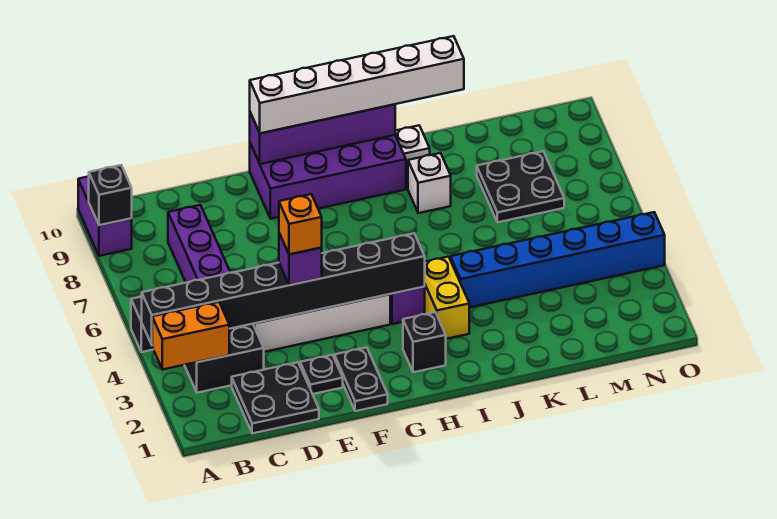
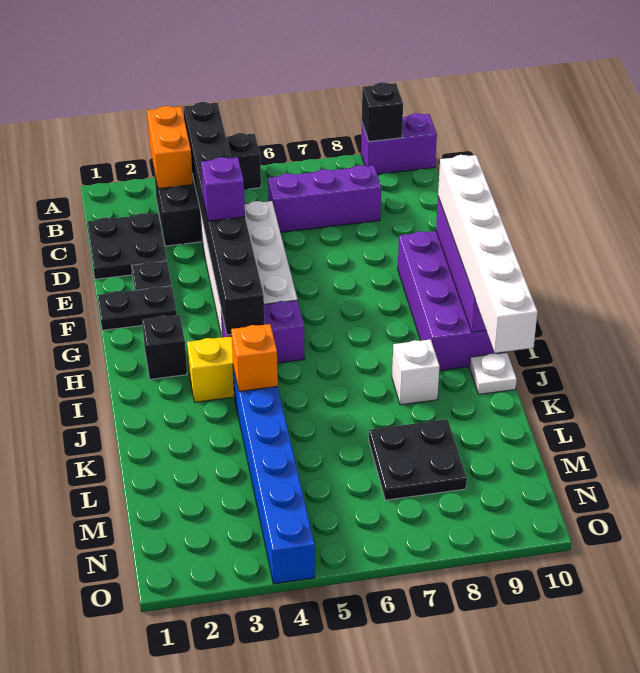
orange brick E4 level 4 -> orange brick J4 level 2

